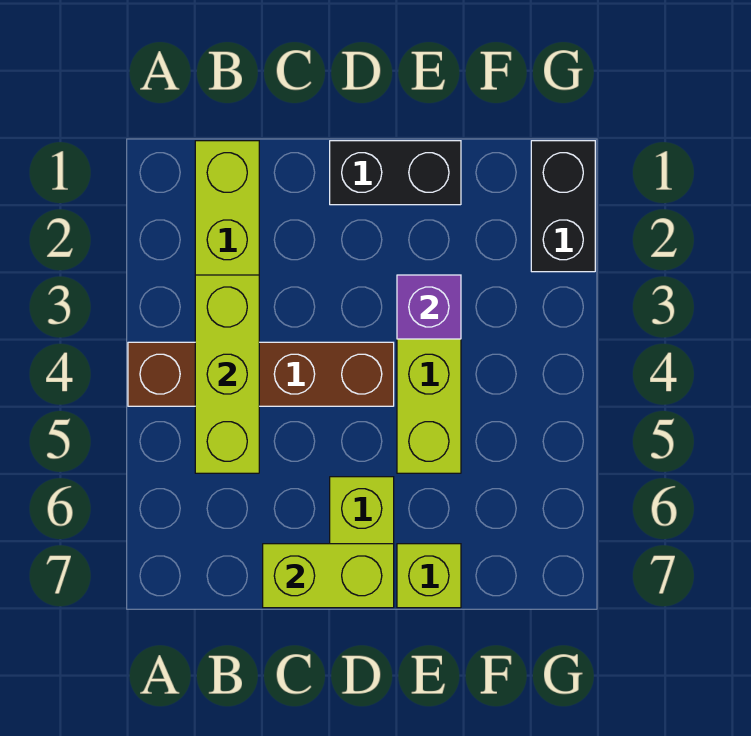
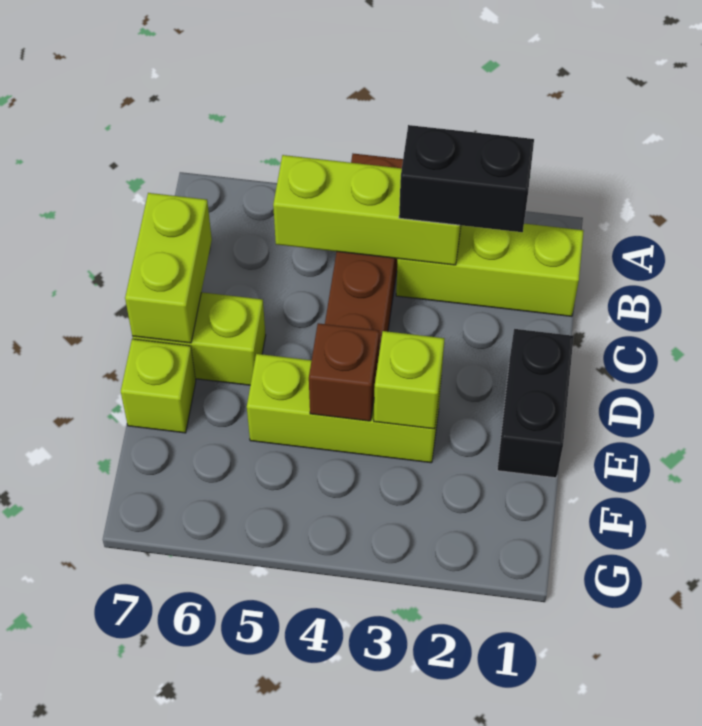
purple brick E3 level 2 -> lime brick E3 level 2
none -> brown brick E4 level 2
black brick G1:G2 level 1 -> black brick B2:B3 level 3

